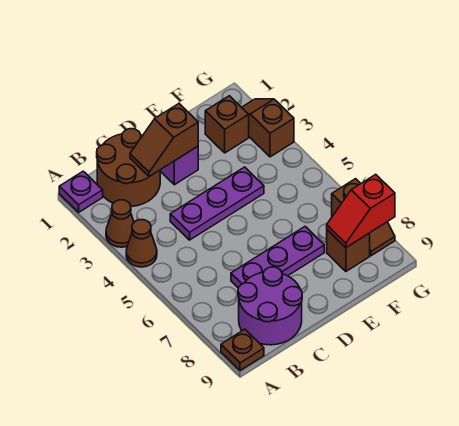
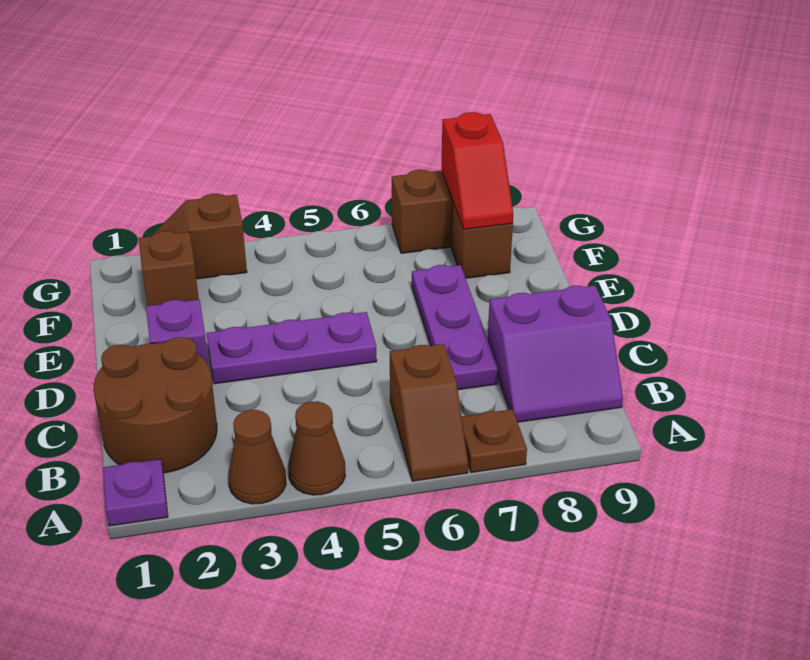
brown plate A9 level 1 -> brown plate A7 level 1
purple round brick B8:C9 level 1 -> purple slope B8:C9 level 1 top C
brown slope C2:D2 level 2 top D -> brown slope A6:B6 level 1 top B
purple plate C4:E4 level 1 -> purple plate D3:D5 level 1

